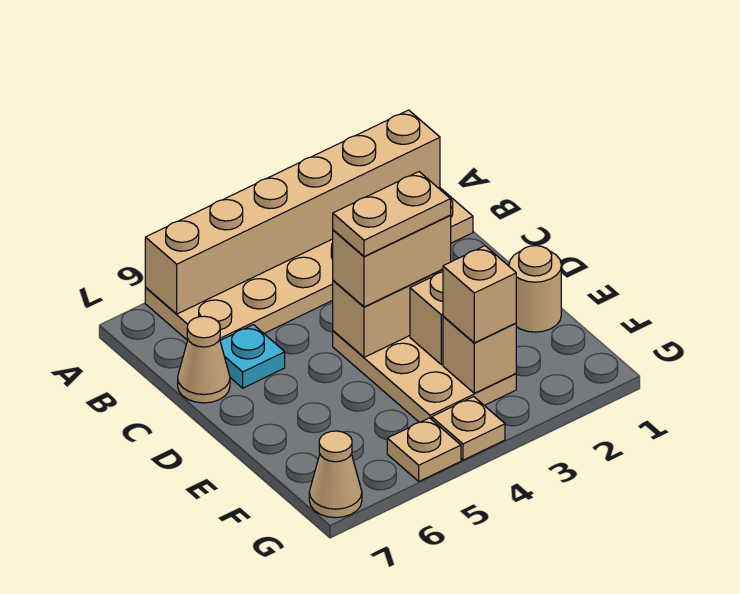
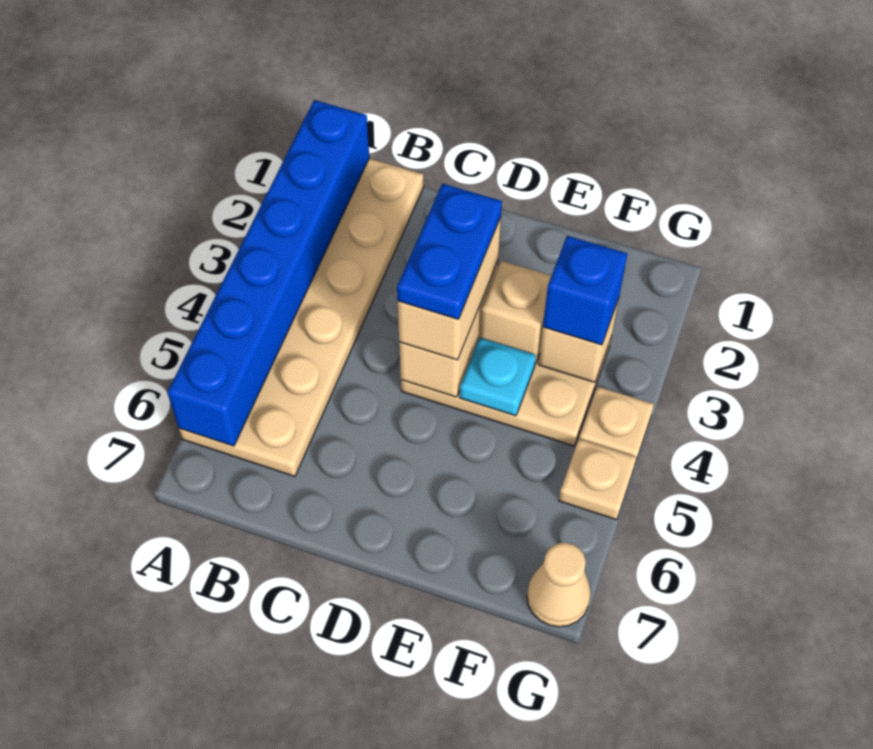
tan brick A1:A6 level 2 -> blue brick A1:A6 level 2
cyan plate C6 level 1 -> cyan plate E4 level 2
tan cone C7 level 1 -> none
tan plate D3:D4 level 4 -> blue plate D3:D4 level 4
tan round brick E1 level 1 -> none
tan brick F3 level 3 -> blue brick F3 level 3

